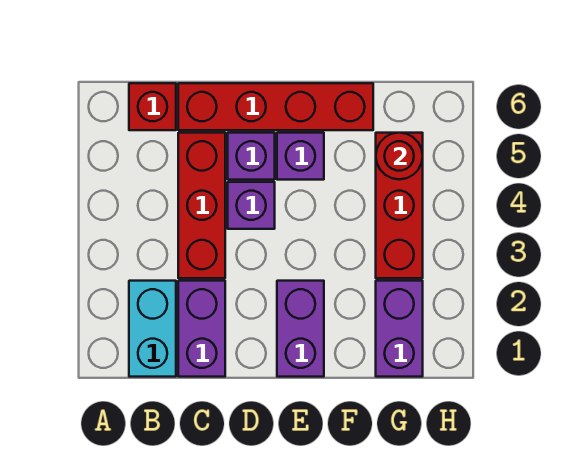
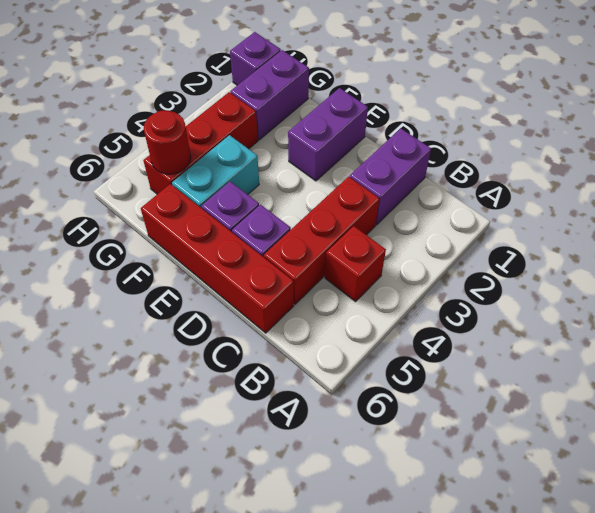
cyan brick B1:B2 level 1 -> cyan brick F4:F5 level 1
red brick B6 level 1 -> red brick B4 level 1
purple brick D4 level 1 -> purple brick H1 level 1

